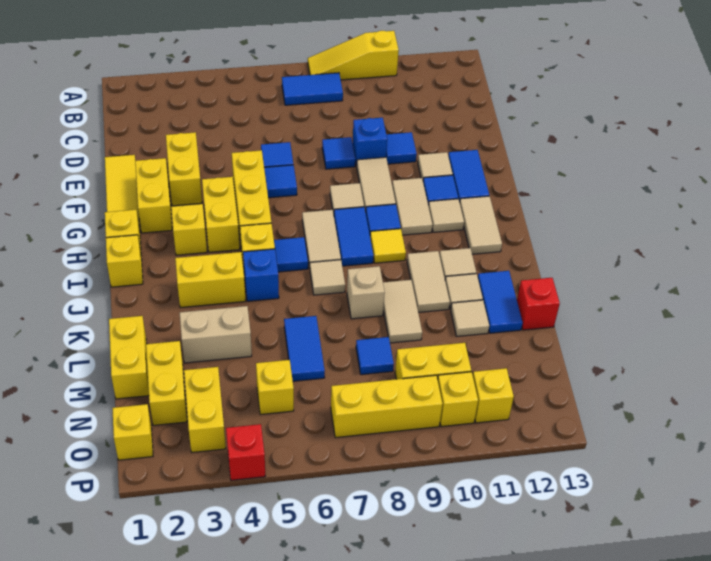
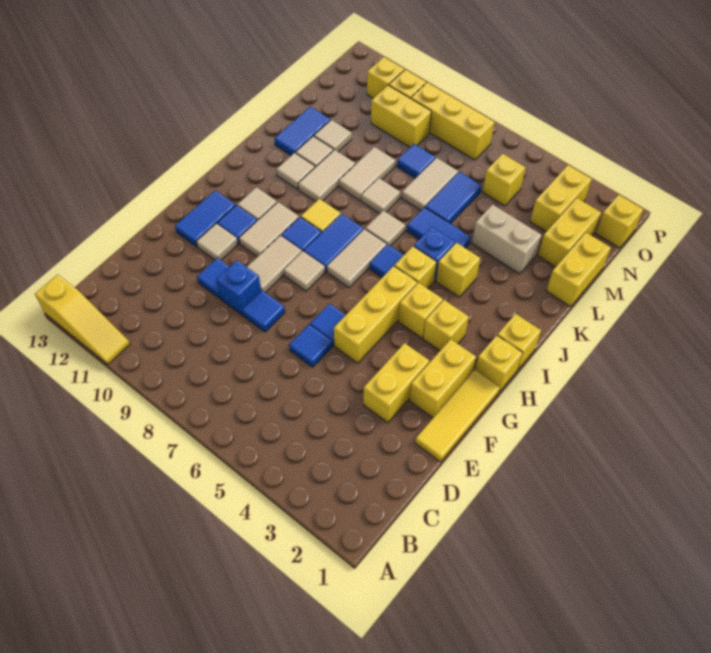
yellow slope A8:A10 level 1 top 10 -> yellow slope A11:A13 level 1 top 13
blue tile B7:B8 level 1 -> blue tile K5:K6 level 1
yellow brick G4:H4 level 1 -> yellow brick H4 level 1
tan tile H12:I12 level 1 -> tan tile L7:M7 level 1
yellow brick J3:J4 level 1 -> yellow brick J4 level 1
tan brick K8 level 1 -> tan tile K8 level 1
red brick L13 level 1 -> none
red brick P4 level 1 -> none

